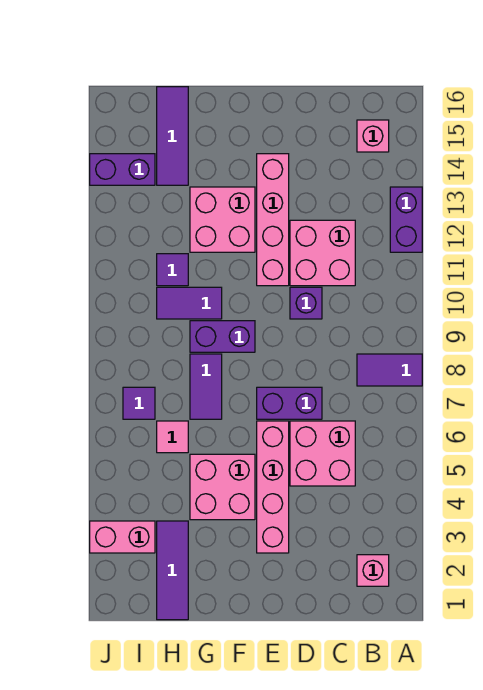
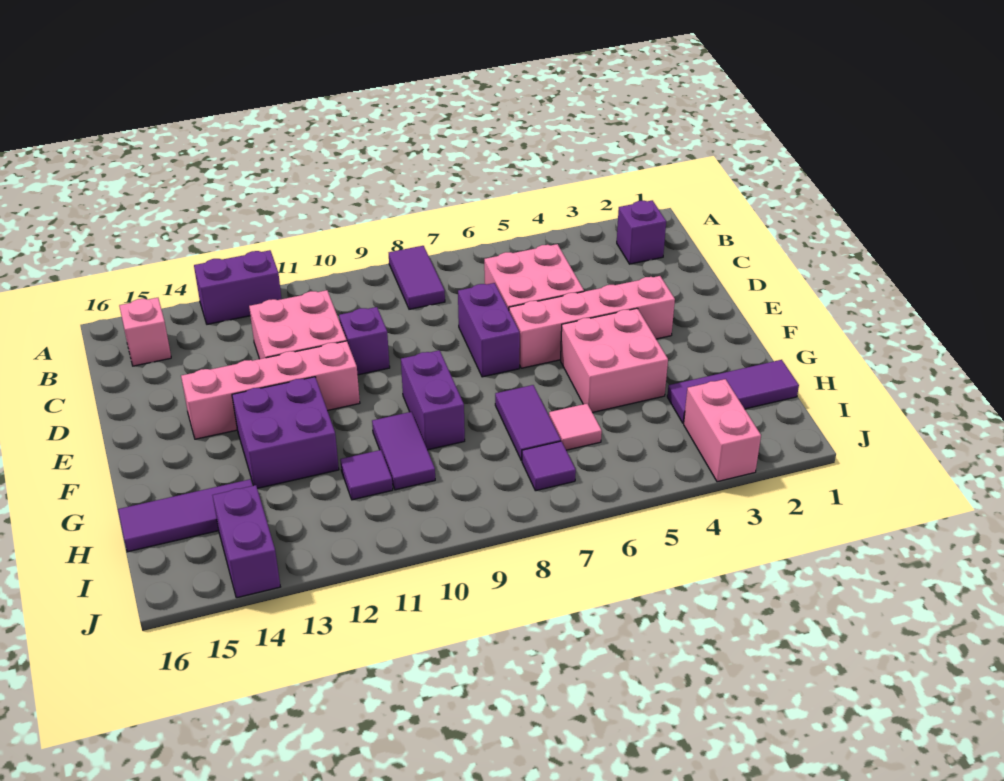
pink brick B2 level 1 -> purple brick B2 level 1
pink brick F12:G13 level 1 -> purple brick F12:G13 level 1
purple tile G7:G8 level 1 -> purple tile G7:H7 level 1

